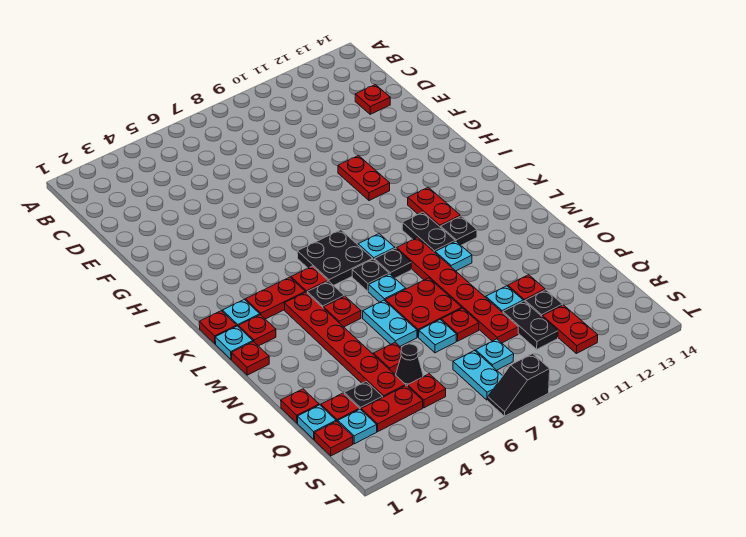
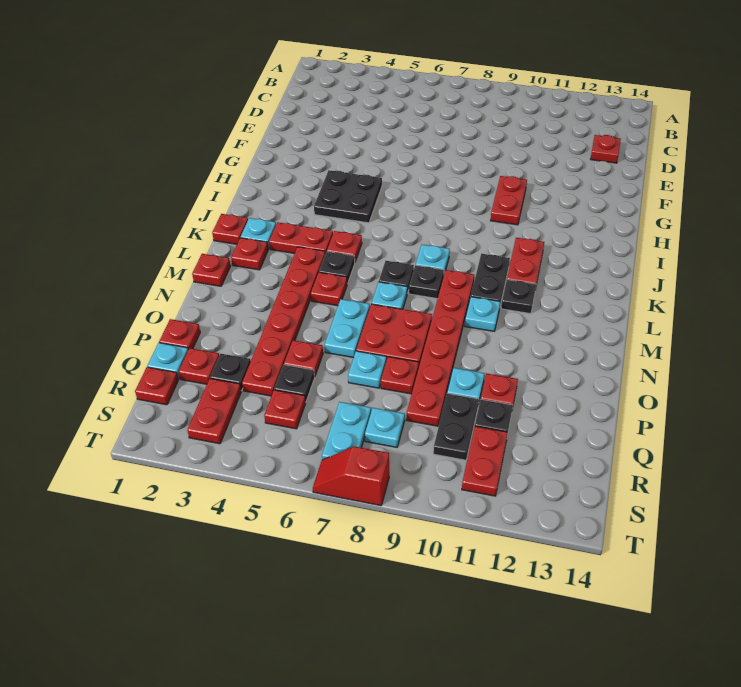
black plate J6:K7 level 1 -> black plate H4:I5 level 1
cyan plate L1 level 1 -> none
black cone Q5 level 1 -> black plate Q5 level 1
cyan plate R2 level 1 -> none
red plate R3:R4 level 1 -> red plate R3:S3 level 1
black slope T7:T8 level 1 top 8 -> red slope T7:T8 level 1 top 8

